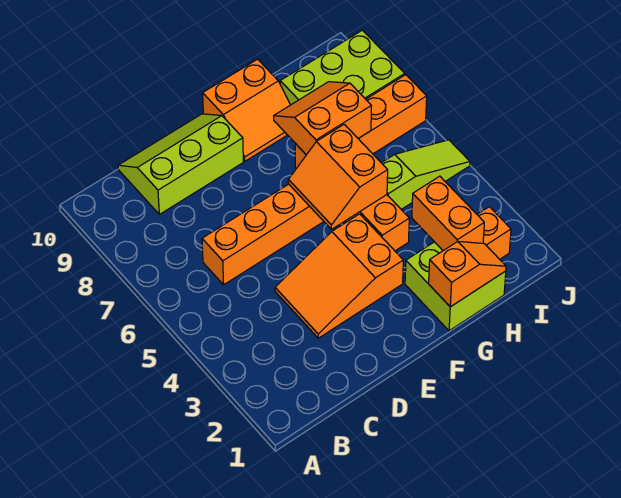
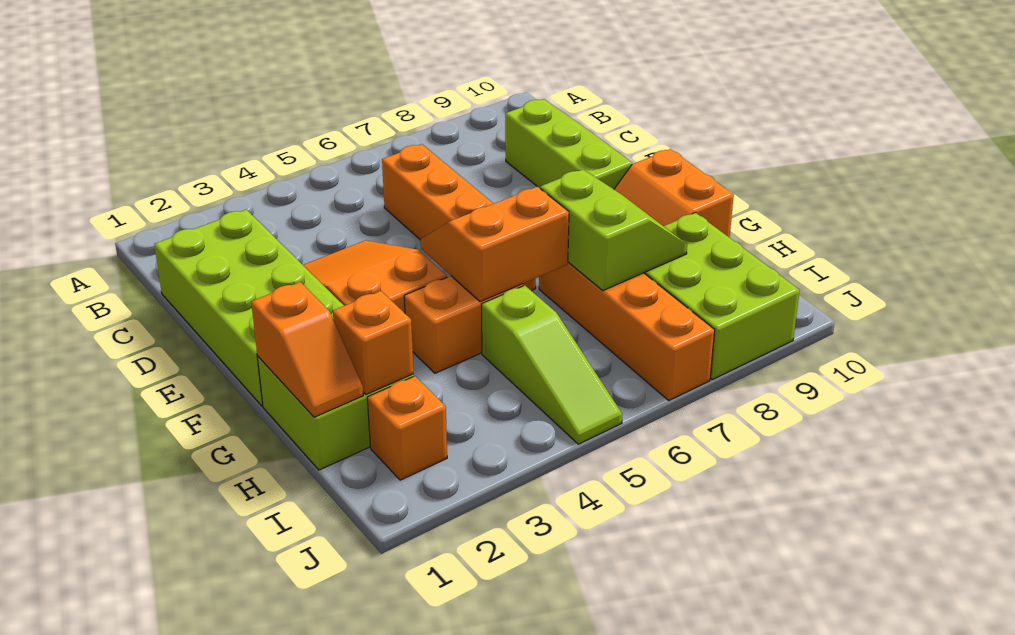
none -> lime brick C1:F2 level 1
orange slope G7:H8 level 2 top 7 -> lime slope G7:H8 level 2 top 7
orange brick H2:H3 level 2 -> orange brick H2 level 2

